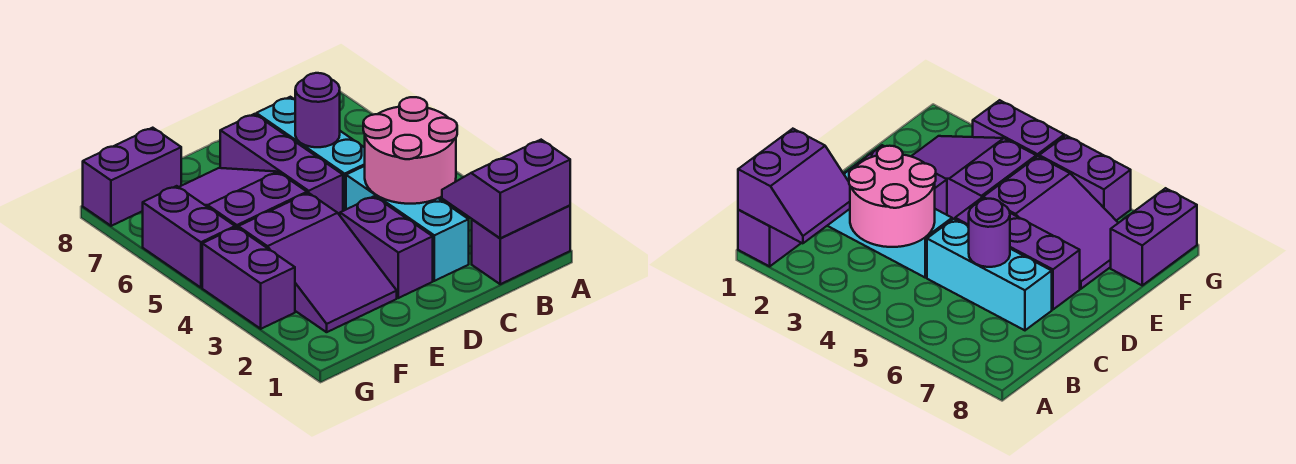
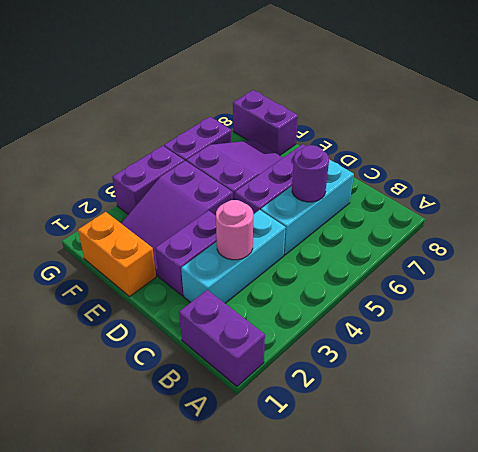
purple slope A1:B2 level 2 top 1 -> none
pink round brick B3:C4 level 2 -> pink round brick C3 level 2
none -> orange brick E1:F1 level 1

